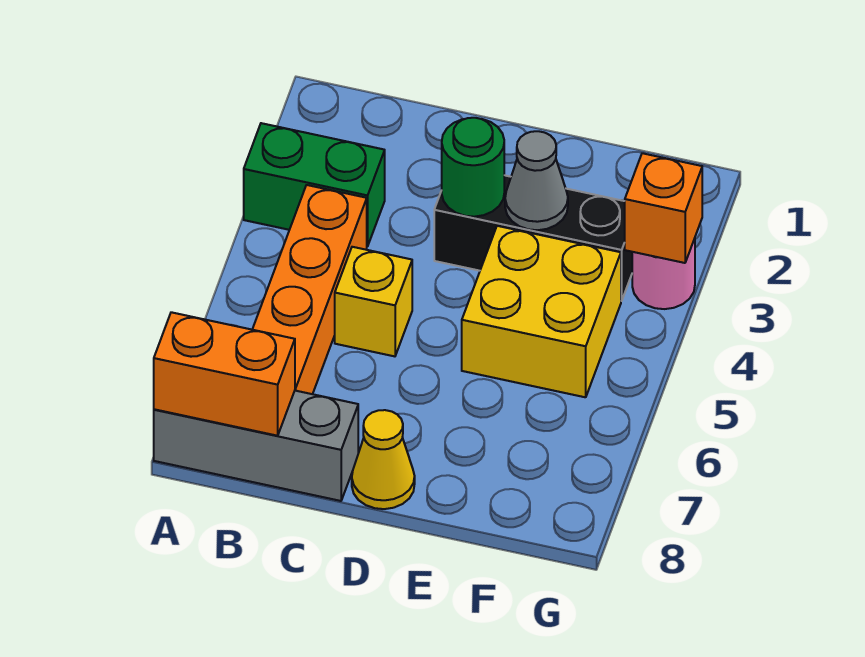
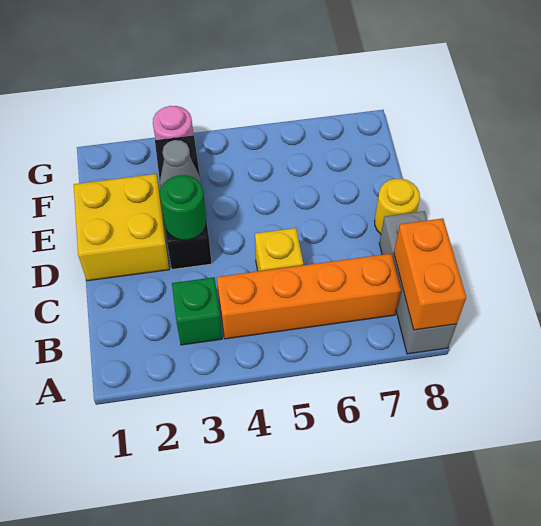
green brick A3:B3 level 1 -> green brick B3 level 1
yellow cone D8 level 1 -> yellow round brick D8 level 1
yellow brick E4:F5 level 1 -> yellow brick D1:E2 level 1
orange brick G3 level 2 -> none

